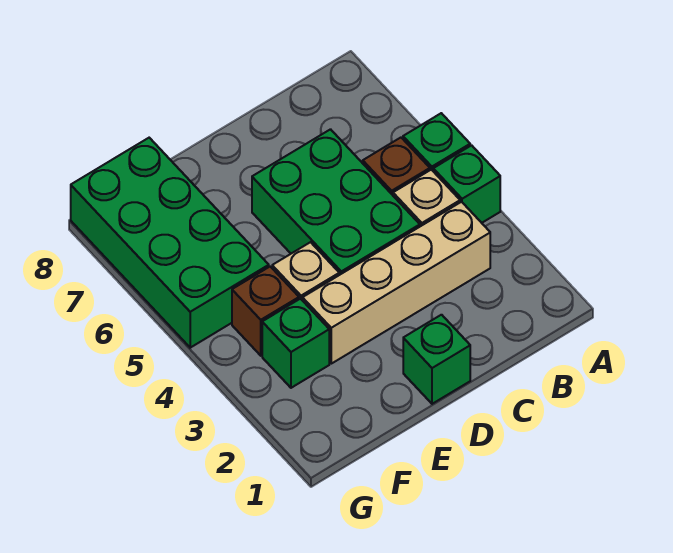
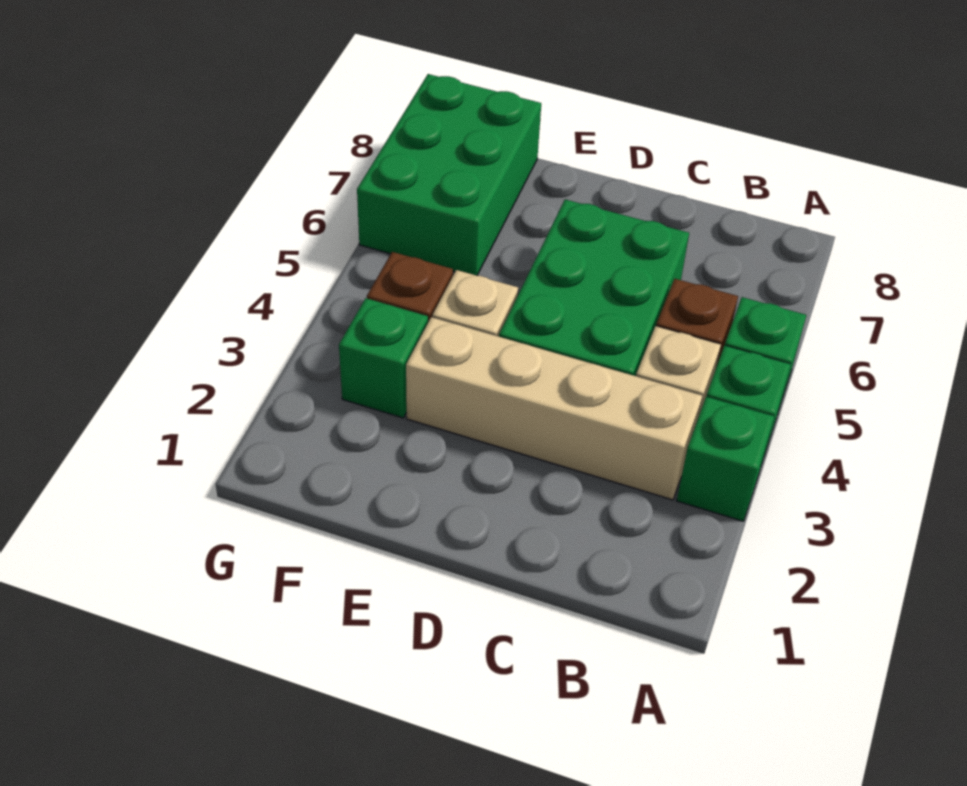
green brick D1 level 1 -> green brick A3 level 1
green brick F5:G8 level 1 -> green brick F6:G8 level 1

